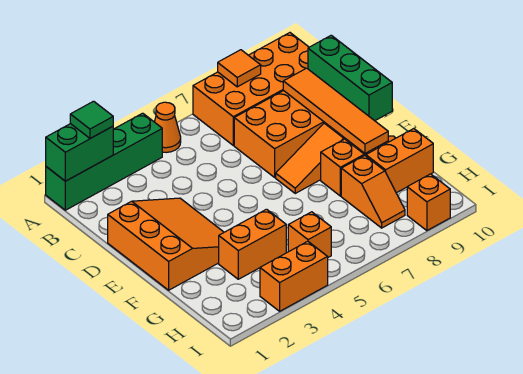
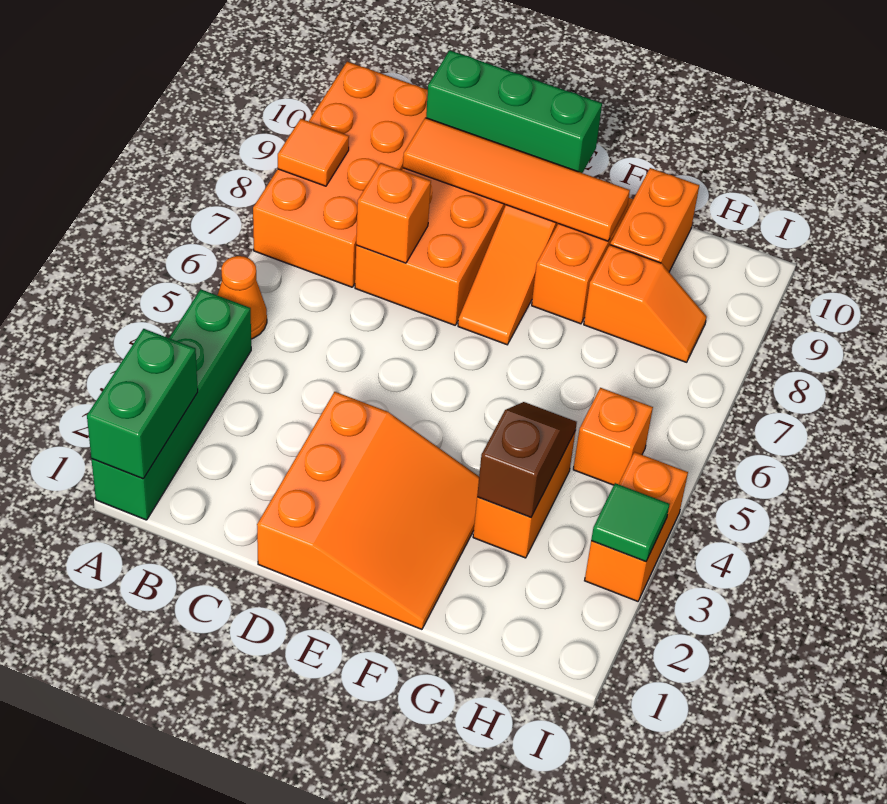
green tile A2 level 3 -> green tile I3 level 2
orange slope D1:F3 level 1 top 1 -> orange slope D1:F3 level 1 top D
none -> brown slope G3:G4 level 2 top 3
orange brick I9 level 1 -> orange brick C7 level 2

